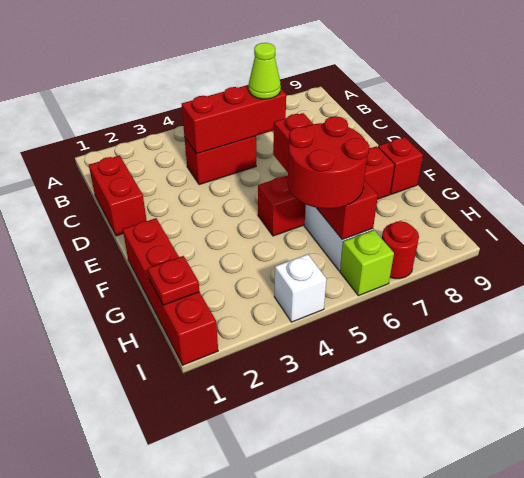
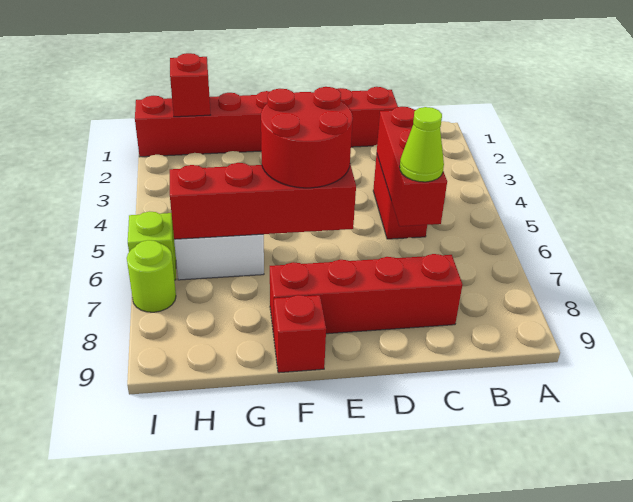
red brick F5:F8 level 1 -> red brick C8:F8 level 1
red round brick G5:H6 level 3 -> red round brick E5:F6 level 3
red plate H1 level 2 -> red brick H1 level 2
white brick I4 level 1 -> none
red round brick I7 level 1 -> lime round brick I7 level 1

